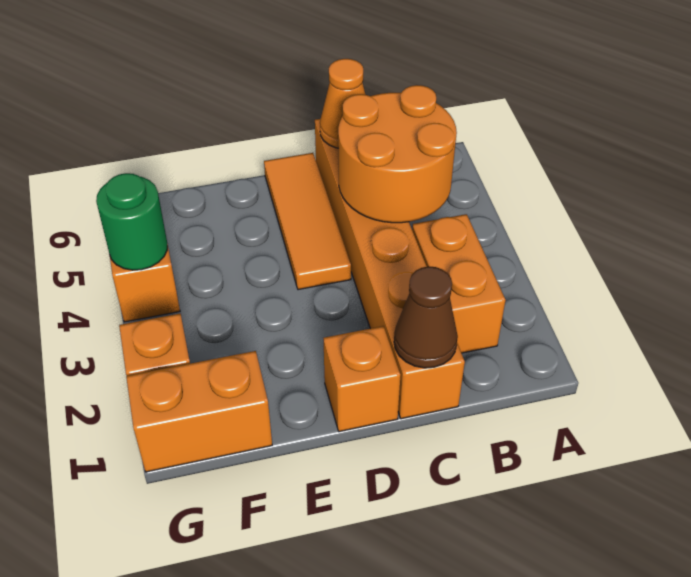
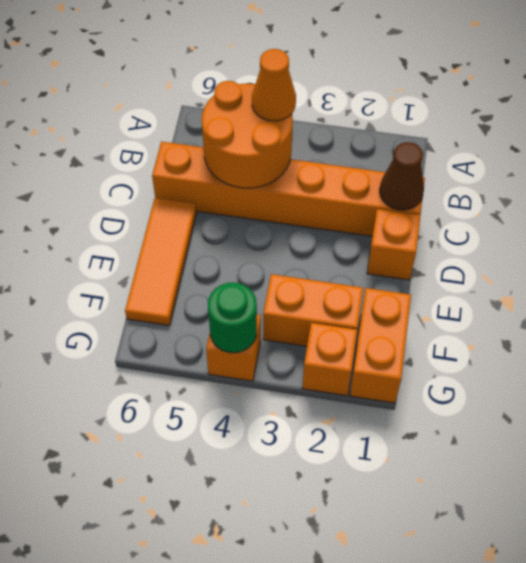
orange brick B2:B3 level 1 -> orange brick F2:F3 level 1
orange cone C6 level 2 -> orange cone B4 level 3
orange tile D4:D6 level 1 -> orange tile D6:F6 level 1

